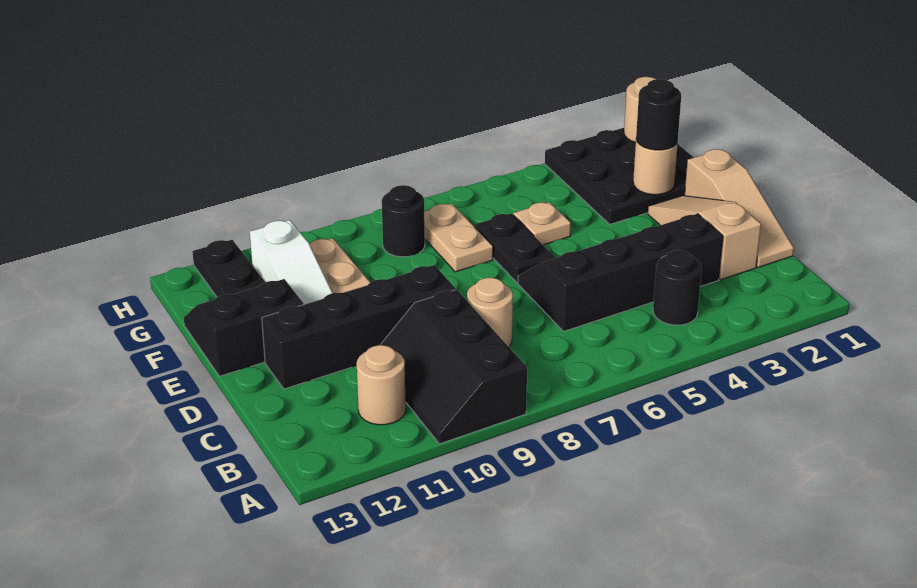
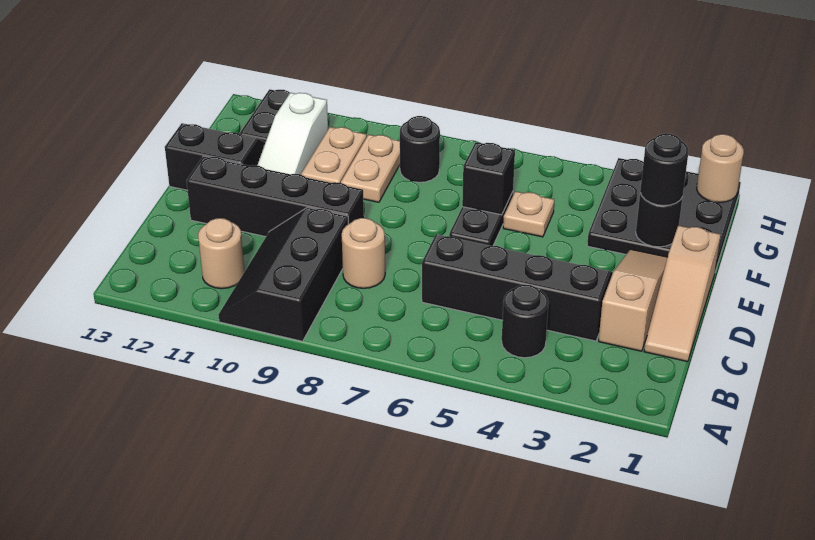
tan round brick F2 level 2 -> black round brick F2 level 2
none -> black brick F6 level 2
tan plate F7:G7 level 1 -> tan plate F9:G9 level 1

